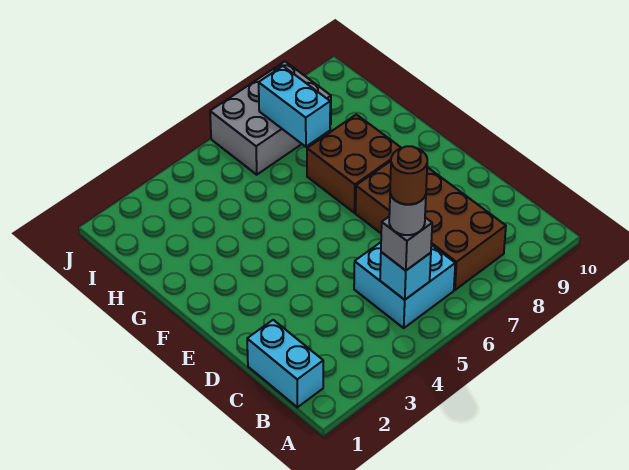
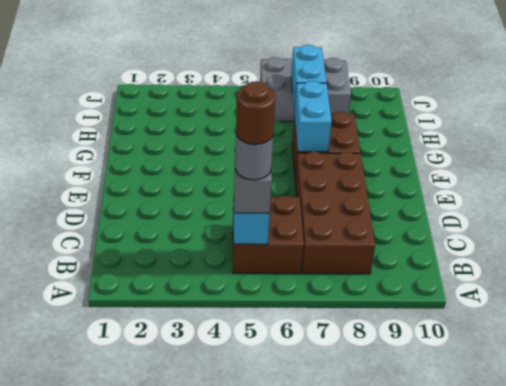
cyan brick B1:C1 level 1 -> cyan brick F7:G7 level 2
cyan brick B5:C6 level 1 -> brown brick B5:C6 level 1

